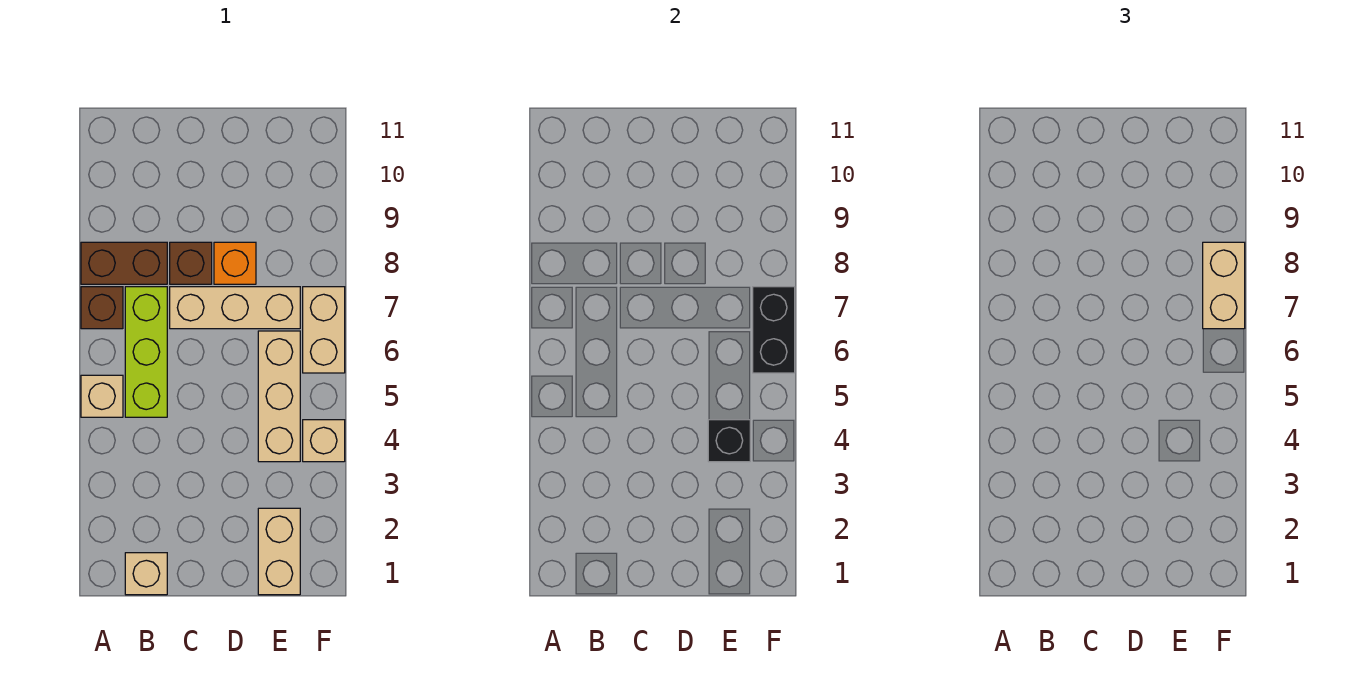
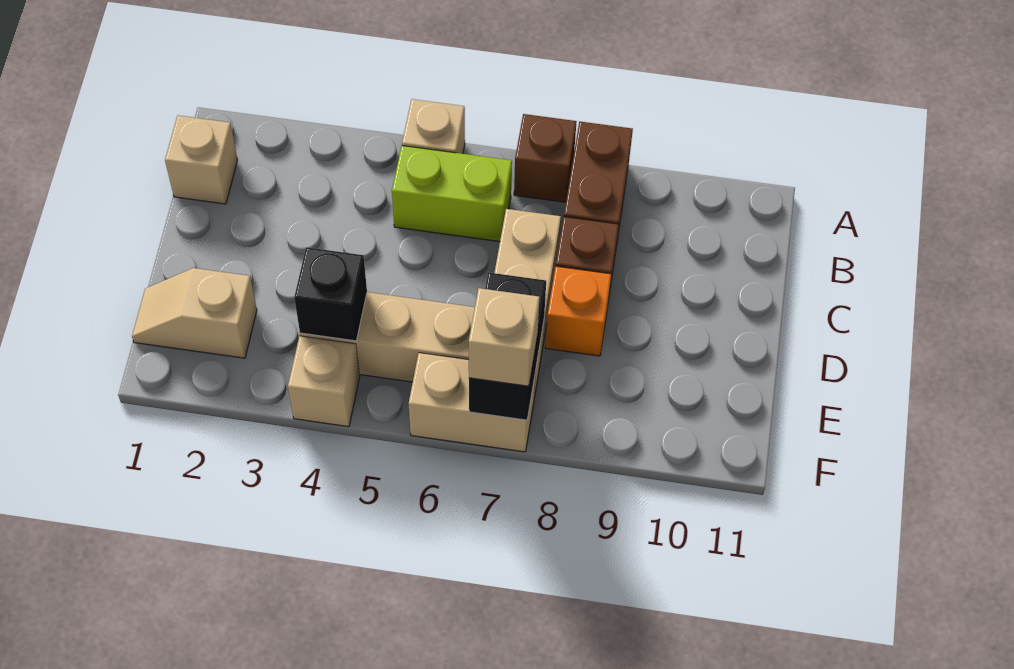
lime brick B5:B7 level 1 -> lime brick B5:B6 level 1
tan brick E1:E2 level 1 -> tan slope E1:E2 level 1 top 2
black brick F6:F7 level 2 -> black brick E7:F7 level 2
tan brick F7:F8 level 3 -> tan brick F7 level 3

